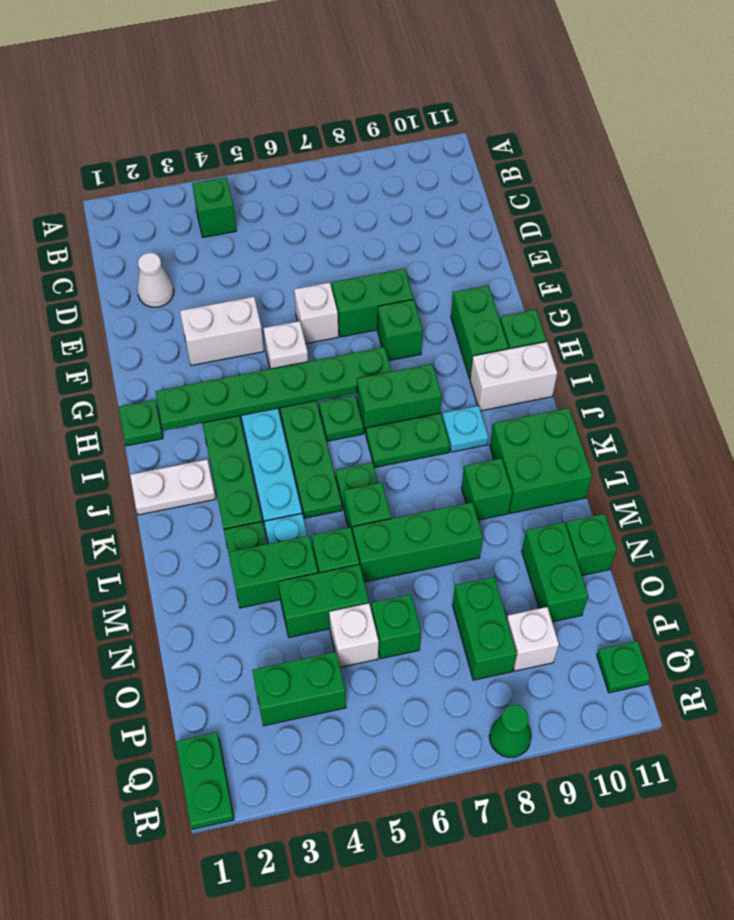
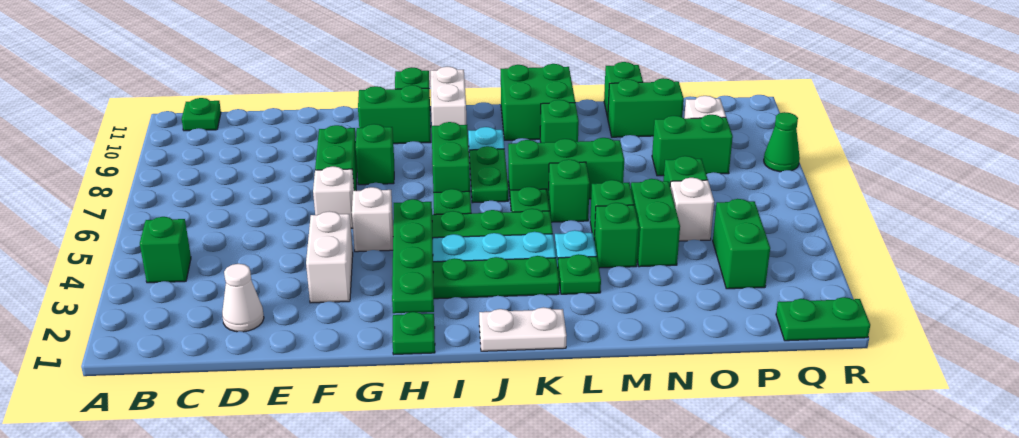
green plate H2:H7 level 2 -> green plate H2:H5 level 2
white plate J1:J2 level 1 -> white plate J1:K1 level 1
green brick M3:M4 level 1 -> green brick M4 level 1
green brick M6:M8 level 1 -> green brick K7:M7 level 1
green plate Q11 level 1 -> green plate B11 level 1

